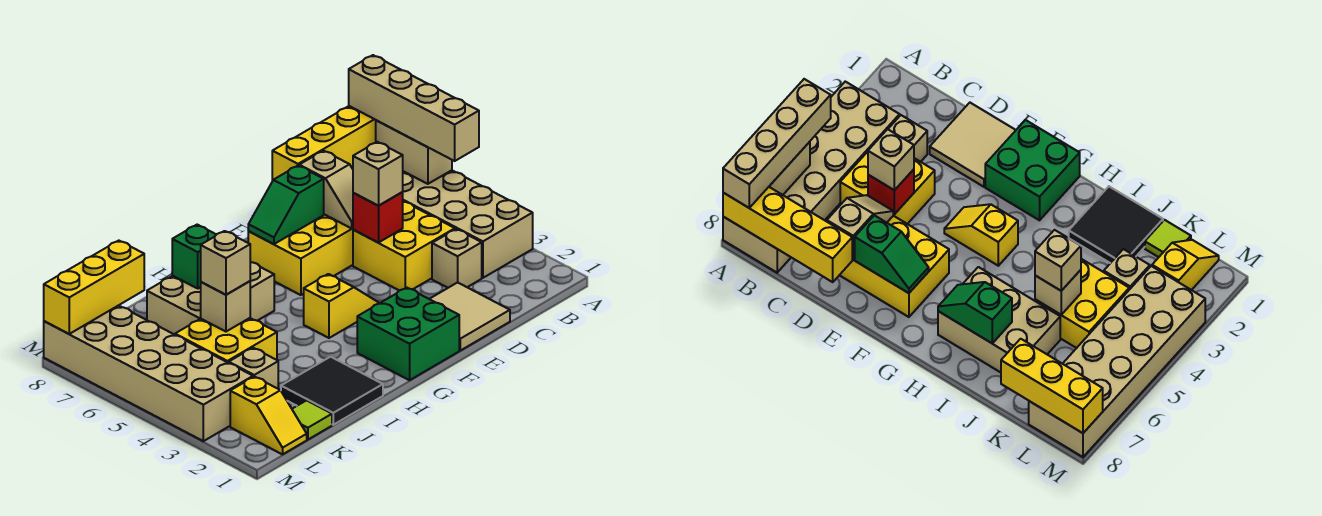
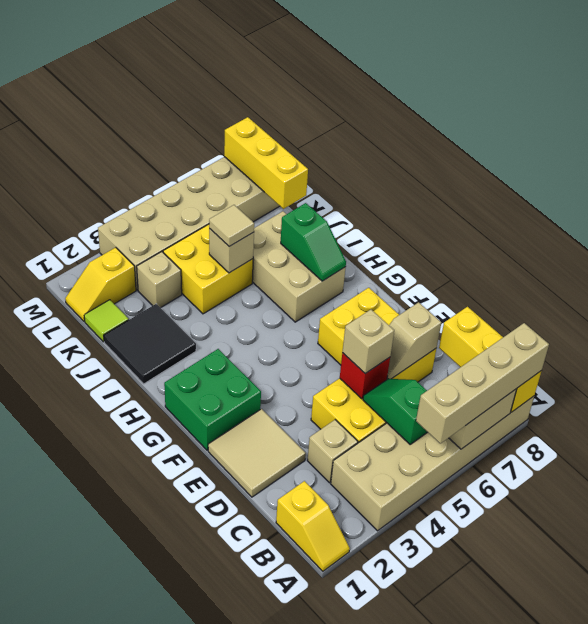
yellow brick A8:D8 level 2 -> yellow brick A8:C8 level 2
green slope E7:F7 level 2 top E -> green slope B5:C5 level 2 top B
yellow slope F4:G4 level 1 top G -> yellow slope A1:B1 level 1 top B
tan brick J5 level 3 -> tan tile J5 level 3

